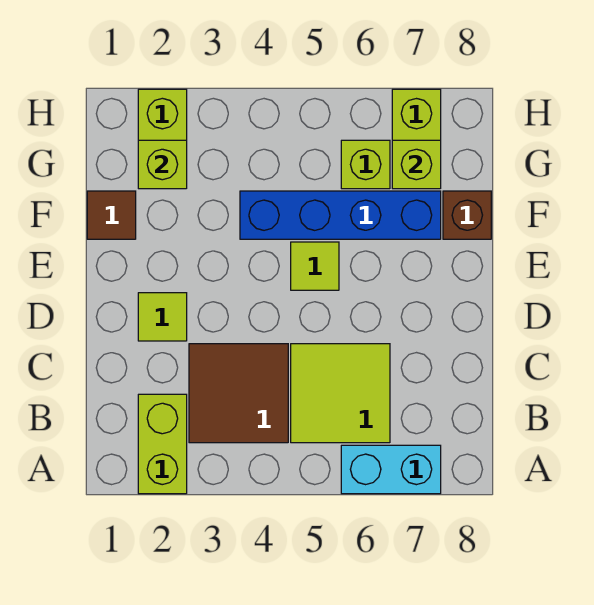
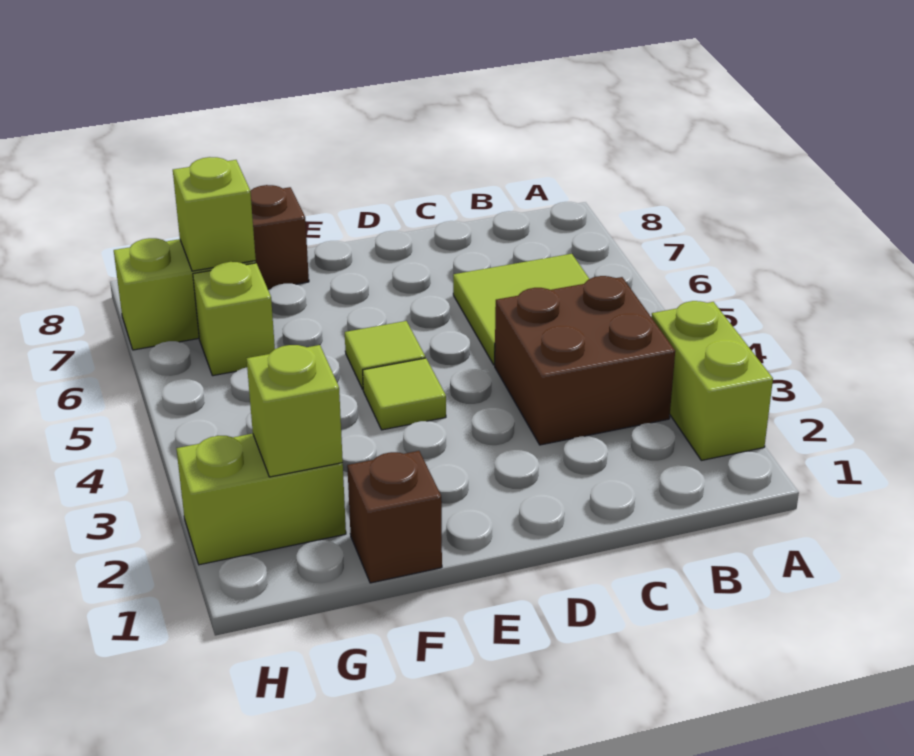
lime brick A2:B2 level 1 -> lime brick A2:A3 level 1
cyan brick A6:A7 level 1 -> none
brown tile B3:C4 level 1 -> brown brick B3:C4 level 1
lime tile D2 level 1 -> lime tile E4 level 1
brown tile F1 level 1 -> brown brick F1 level 1
blue brick F4:F7 level 1 -> none

